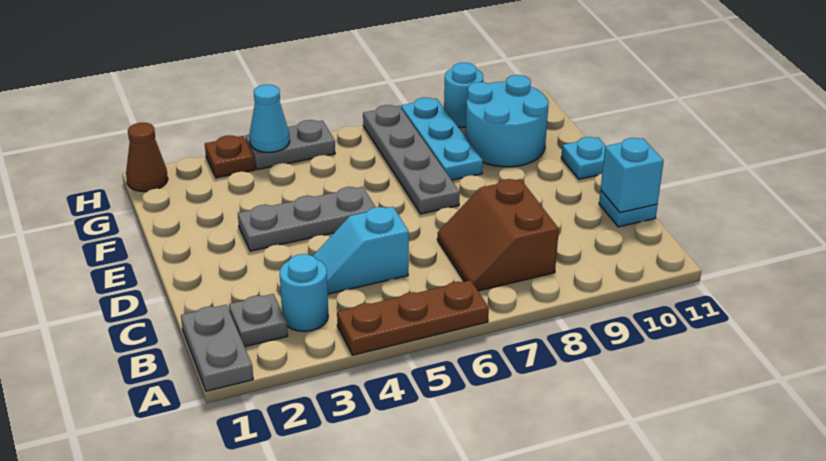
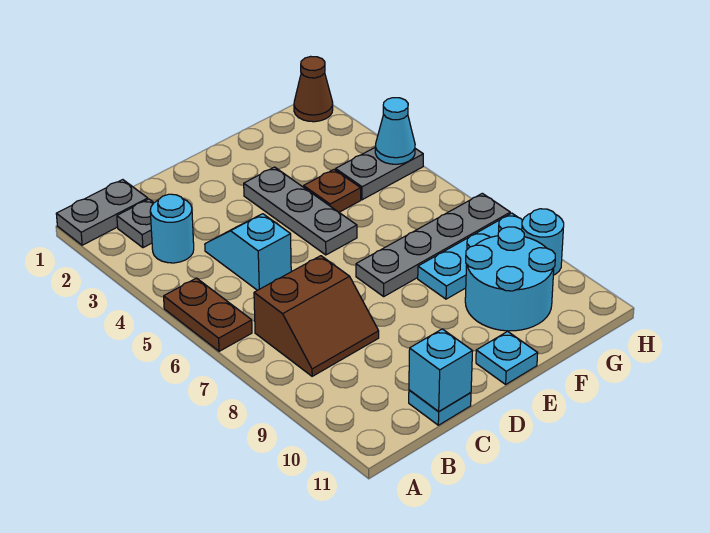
brown plate A4:A6 level 1 -> brown plate A5:A6 level 1
brown slope B7:C8 level 1 top 8 -> brown slope B7:C8 level 1 top 7
brown plate H3 level 1 -> brown plate F4 level 1
grey plate H4:H5 level 1 -> grey plate G4:H4 level 1

